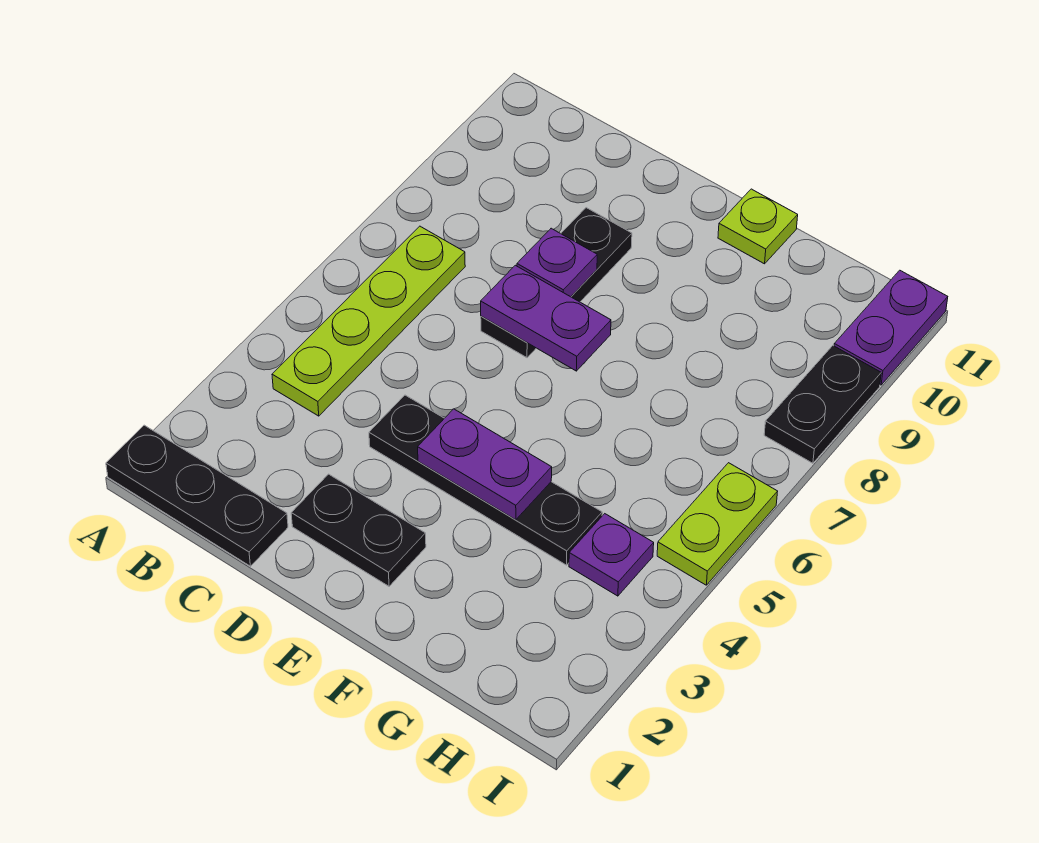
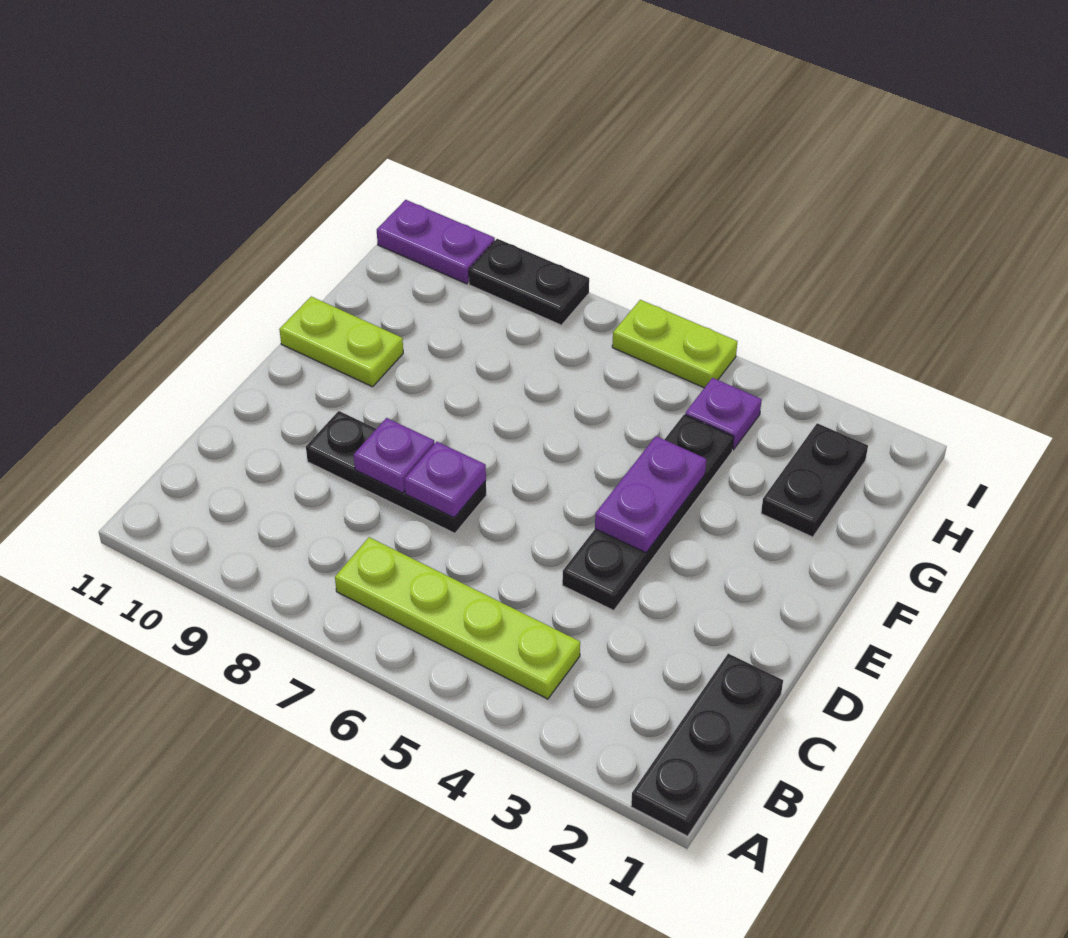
black plate D2:E2 level 1 -> black plate G2:H2 level 1
purple plate D7:E7 level 2 -> purple plate D7 level 2
lime plate F11 level 1 -> lime plate F10:F11 level 1

